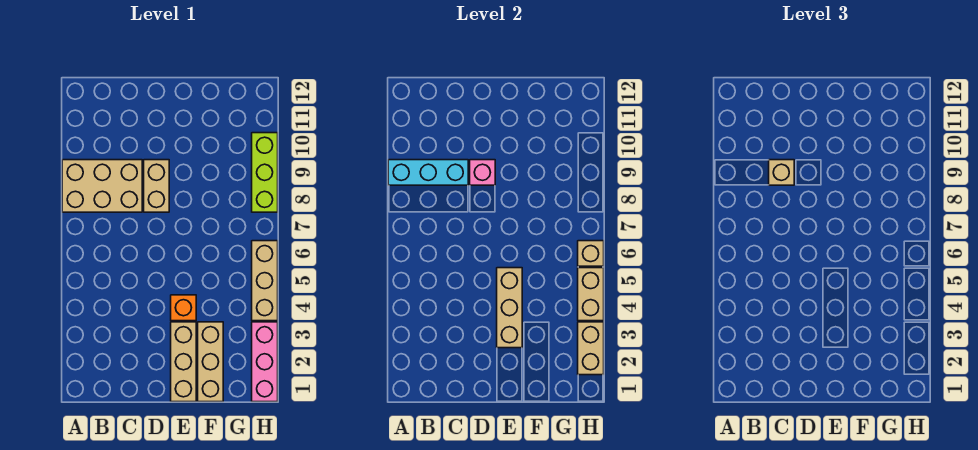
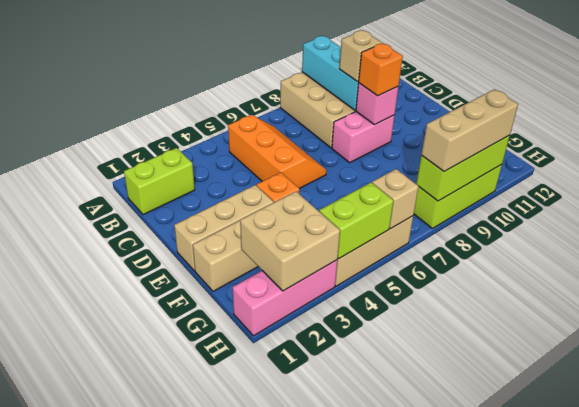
none -> lime brick B1:B2 level 1
none -> orange slope B5:D6 level 1 top 5
tan brick D8:D9 level 1 -> pink brick D8:D9 level 1
none -> orange brick D9 level 3
tan brick E3:E5 level 2 -> tan brick H8:H10 level 3
tan brick H2:H3 level 2 -> tan brick G2:H3 level 2
tan brick H4:H5 level 2 -> lime brick H4:H5 level 2
none -> lime brick H8:H10 level 2

